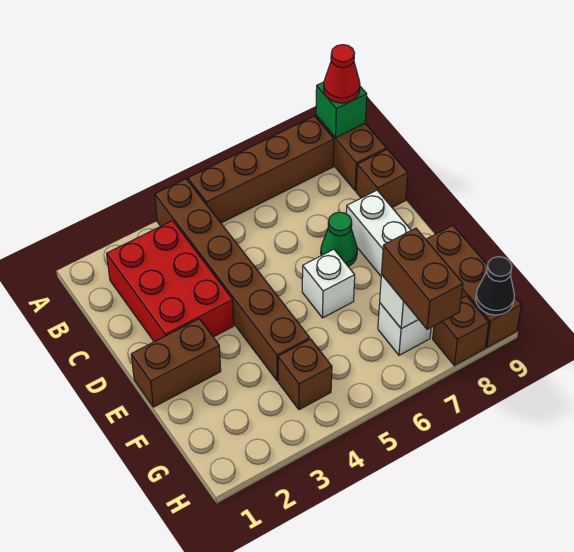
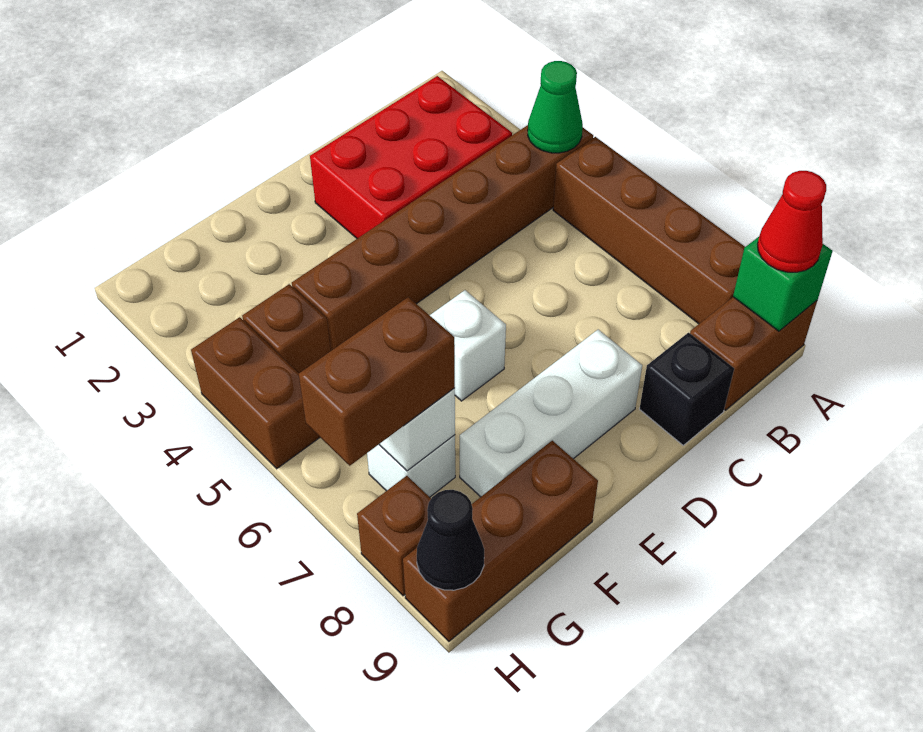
brown brick C9 level 1 -> black brick C9 level 1
green cone D7 level 1 -> green cone A4 level 2
brown brick E1:E2 level 1 -> brown brick H4:H5 level 1

